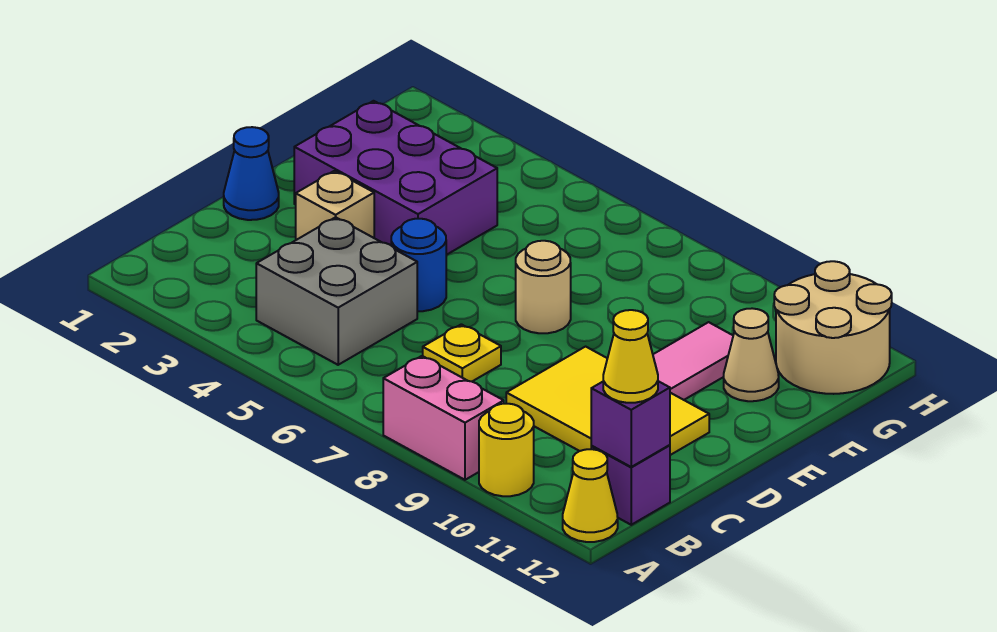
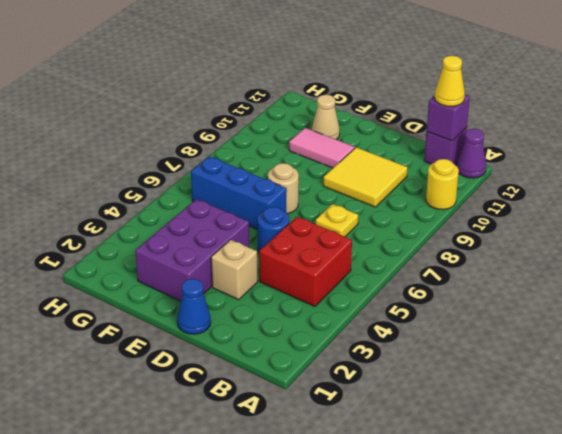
pink brick A8:A9 level 1 -> none
yellow cone A12 level 1 -> purple cone A12 level 1
grey brick B4:C5 level 1 -> red brick B4:C5 level 1
yellow tile C9:D11 level 1 -> yellow tile C9:D10 level 1
none -> blue brick E6:G6 level 1
tan round brick G11:H12 level 1 -> none

